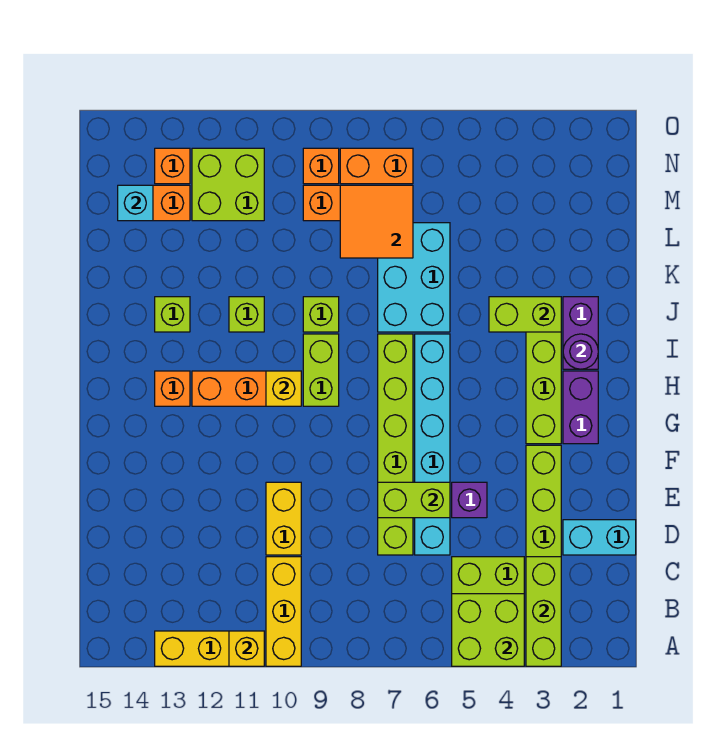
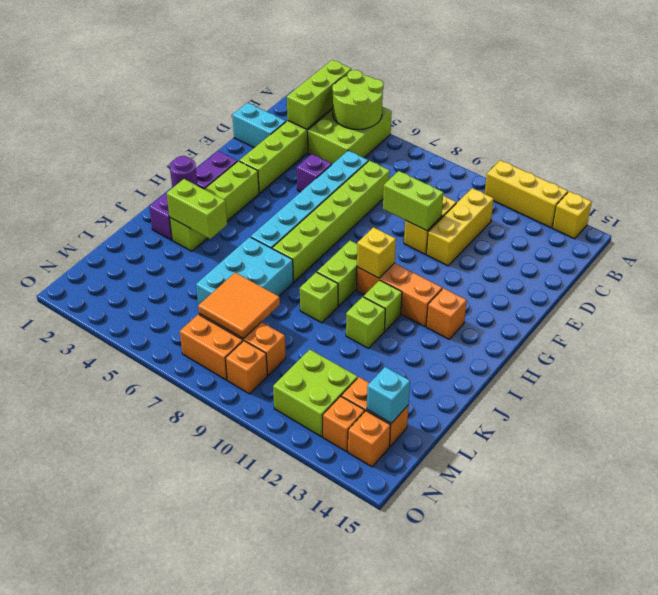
lime brick A4:B5 level 2 -> lime round brick A4:B5 level 2
yellow brick A10:C10 level 1 -> yellow brick C11:E11 level 1
yellow brick A11 level 2 -> yellow brick A14 level 1
lime brick E6:E7 level 2 -> lime brick E9:E10 level 2
lime brick J13 level 1 -> lime brick I11 level 1
none -> orange brick N14 level 1

